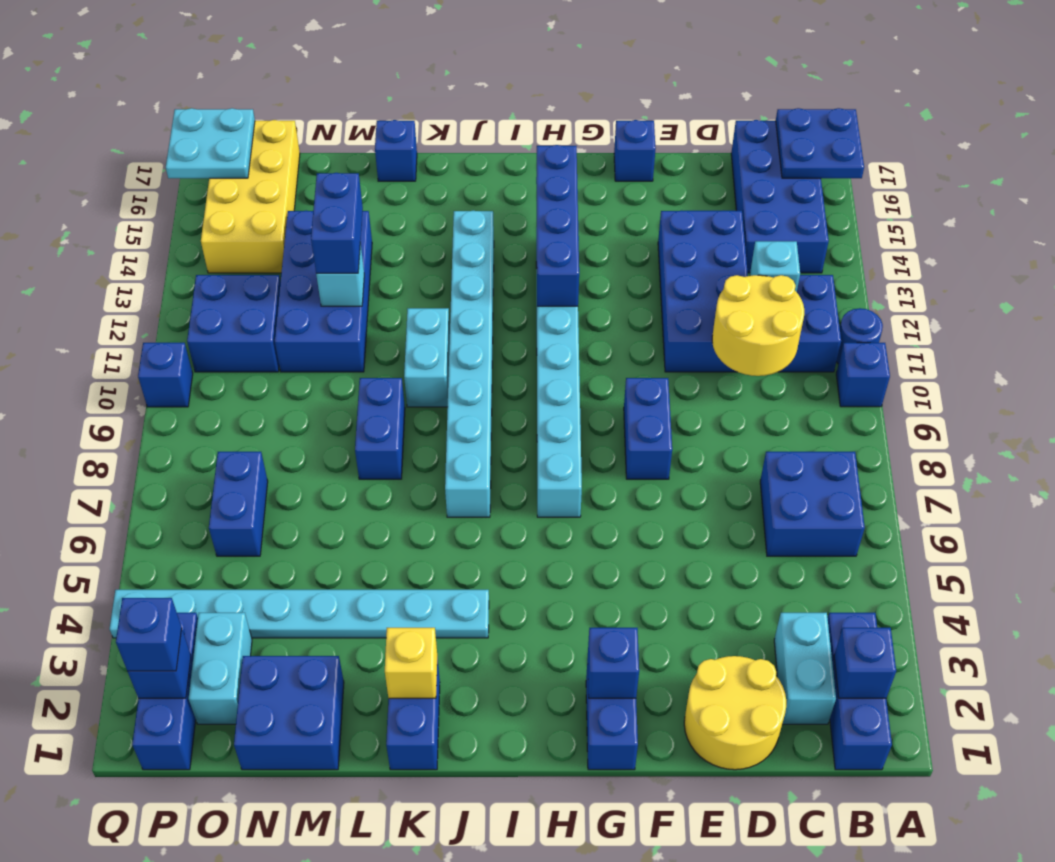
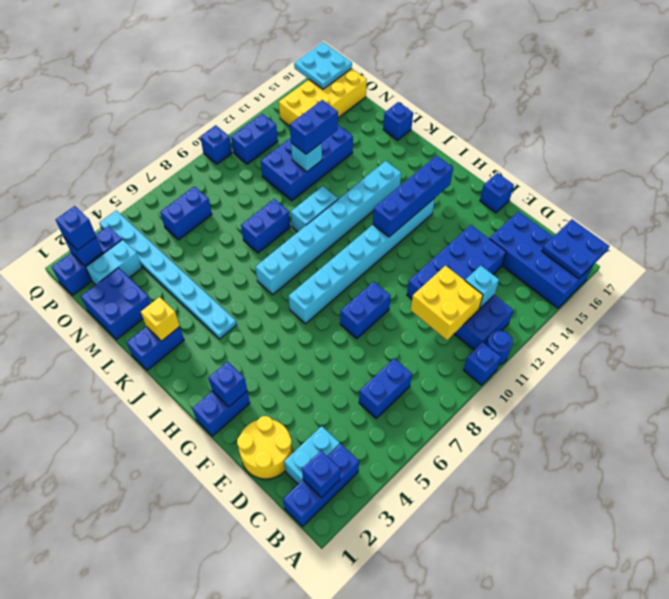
blue brick B6:C7 level 1 -> blue brick C6:C7 level 1
blue brick B14:C17 level 1 -> blue brick A15:D16 level 1
yellow round brick C10:D11 level 2 -> yellow brick C10:D11 level 2
blue brick O11:P12 level 1 -> blue brick P11:P12 level 1

